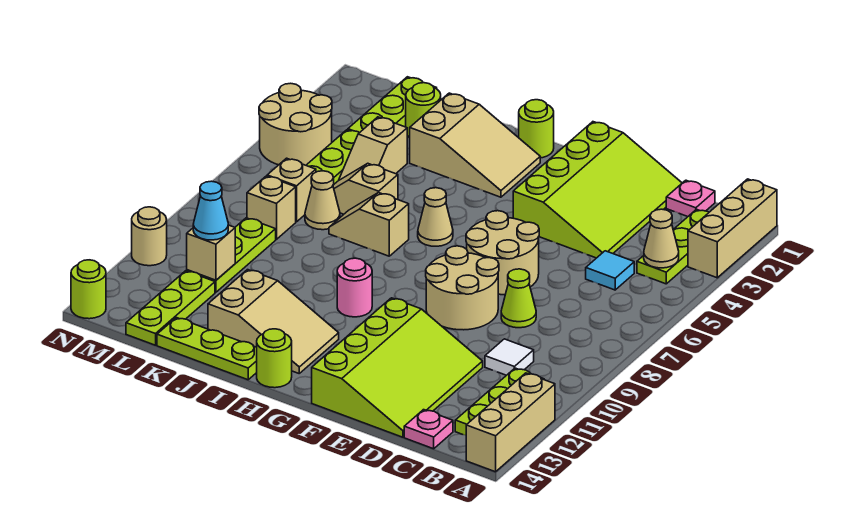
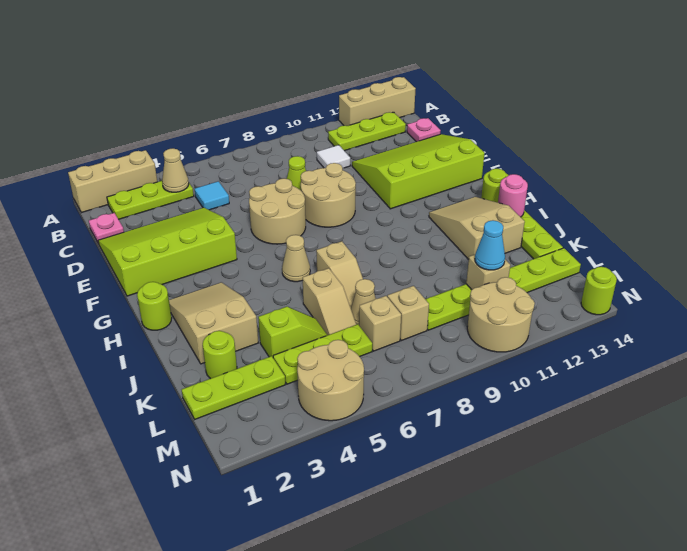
pink round brick H10 level 1 -> pink round brick I14 level 2
tan slope K4:K5 level 1 top 4 -> lime slope K4:K5 level 1 top 4
tan round brick N11 level 1 -> tan round brick M10:N11 level 1

